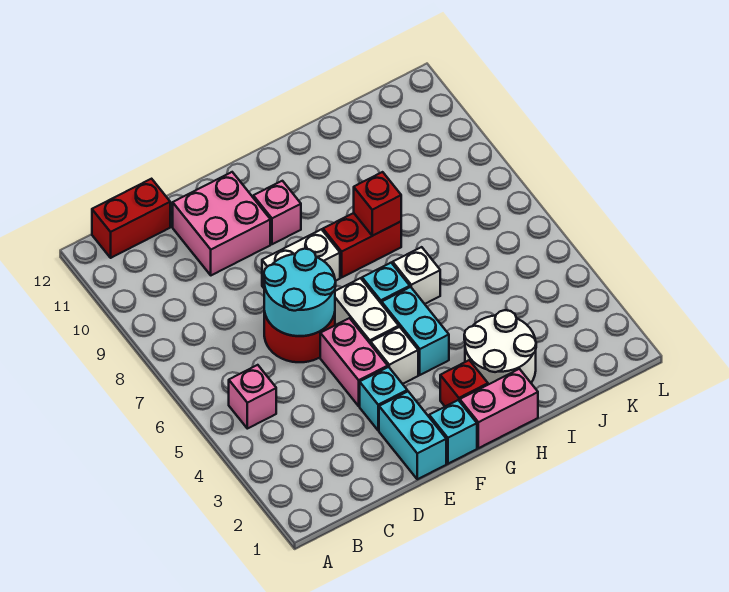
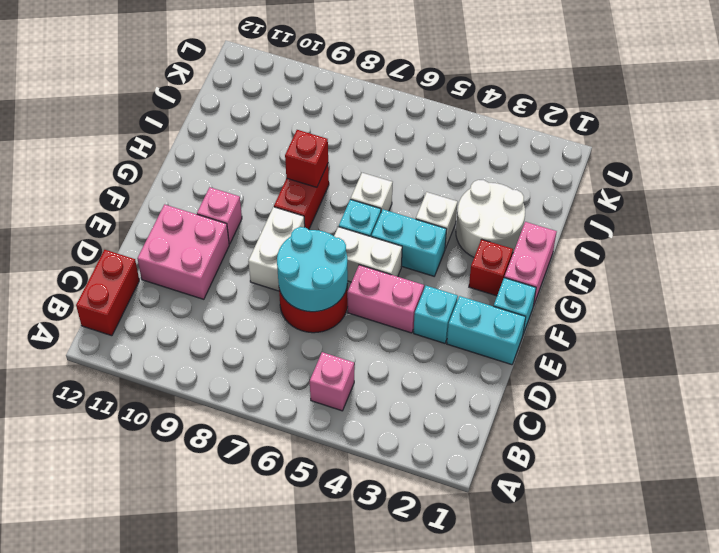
white brick F4 level 1 -> white brick H4 level 1

